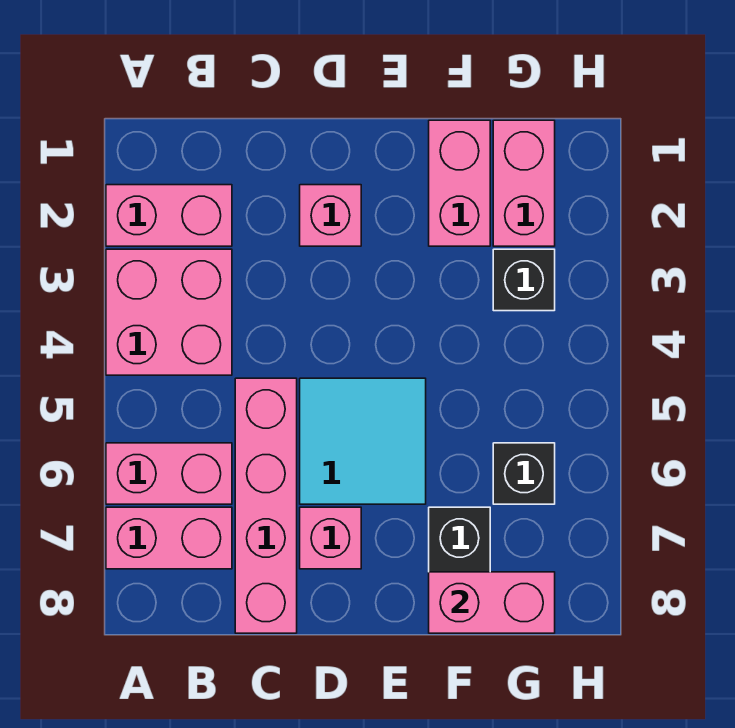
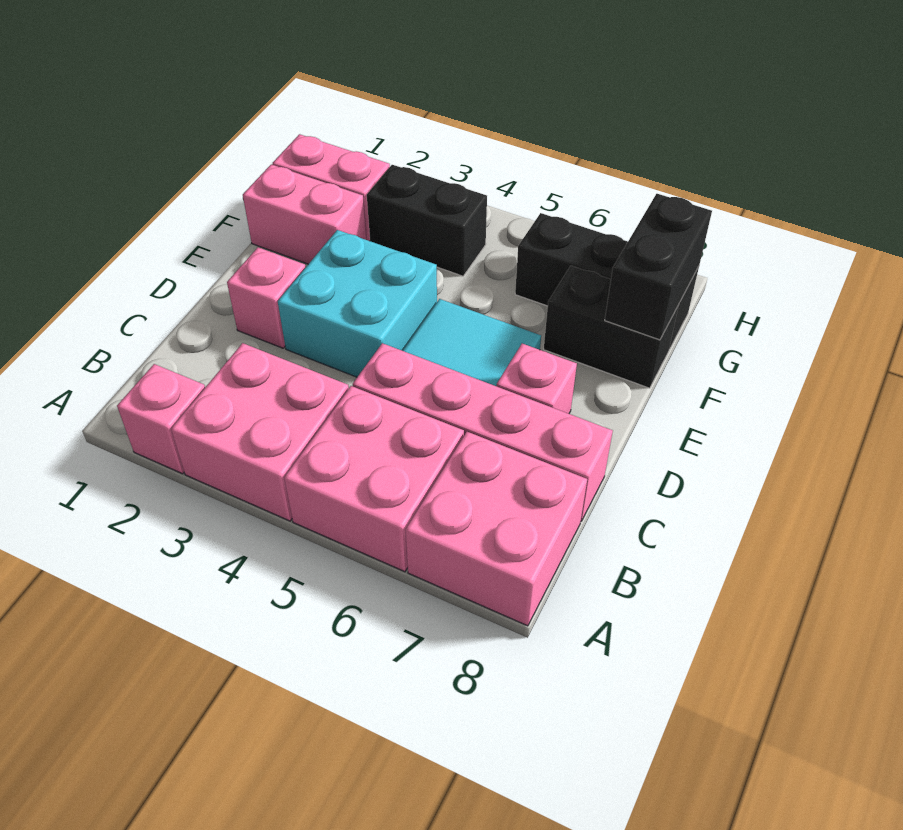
pink brick A2:B2 level 1 -> pink brick A2 level 1
pink brick A6:B6 level 1 -> pink brick A5:B6 level 1
pink brick A7:B7 level 1 -> pink brick A7:B8 level 1
none -> cyan brick D3:E4 level 1
pink brick F8:G8 level 2 -> black brick F8:G8 level 2
black brick G3 level 1 -> black brick G3:G4 level 1
black brick G6 level 1 -> black brick G6:G8 level 1

